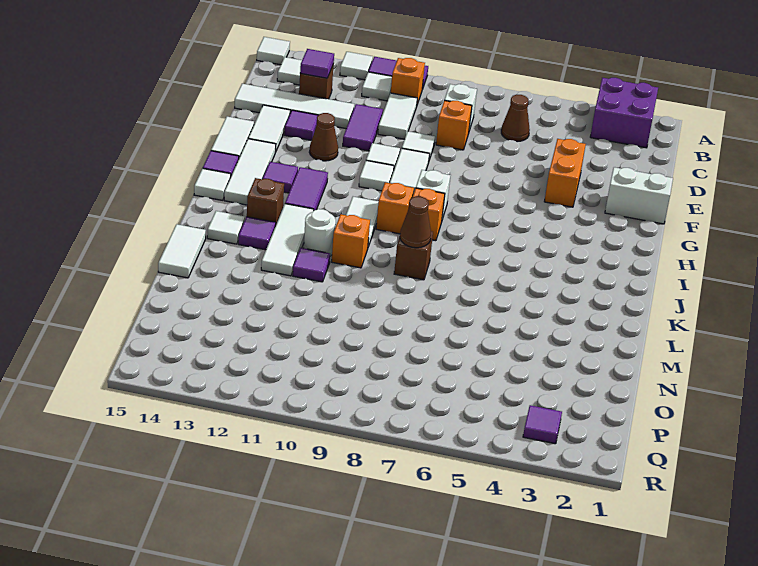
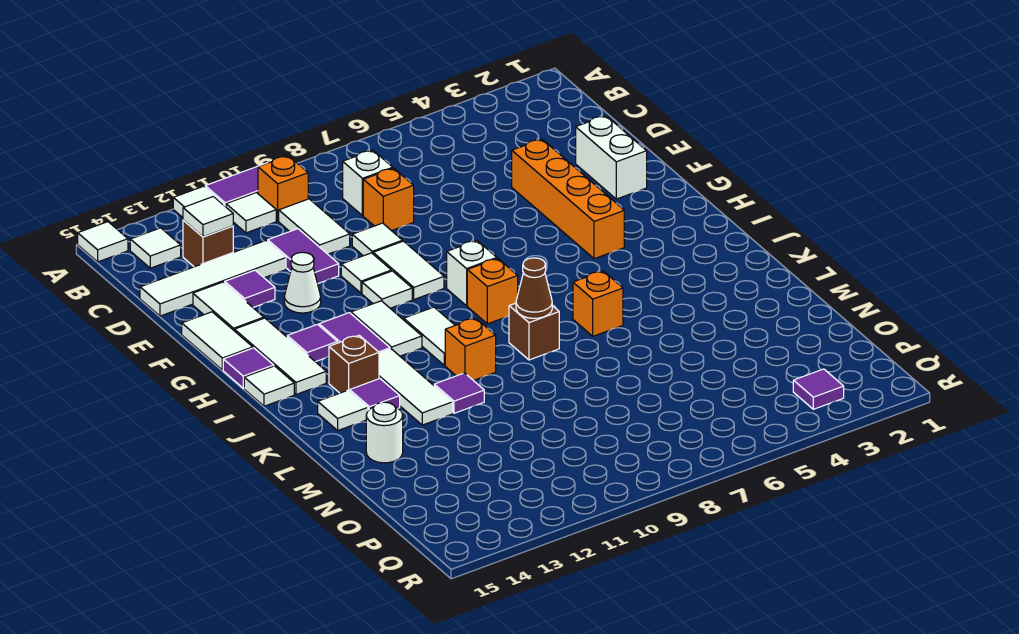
purple brick A2:B3 level 1 -> none
brown cone C6 level 1 -> none
purple tile C13 level 2 -> white tile C13 level 2
orange brick E4:F4 level 1 -> orange brick E4:H4 level 1
white brick F1:F2 level 1 -> white brick E2:F2 level 1
brown cone F12 level 1 -> white cone F12 level 1
orange brick I9 level 1 -> orange brick K6 level 1
white round brick K11 level 1 -> white round brick M14 level 1
white tile L15:M15 level 1 -> white tile H11:I11 level 1

